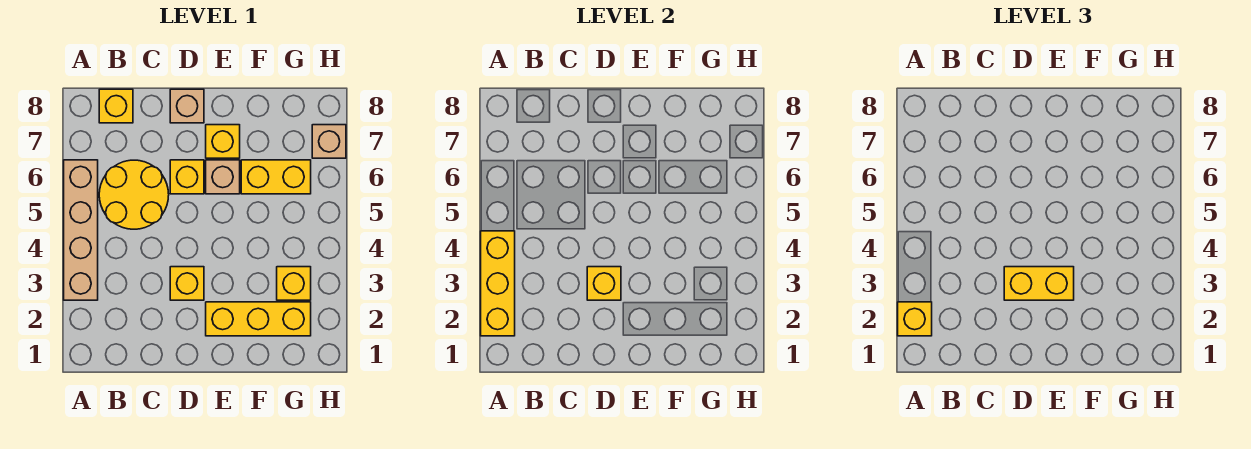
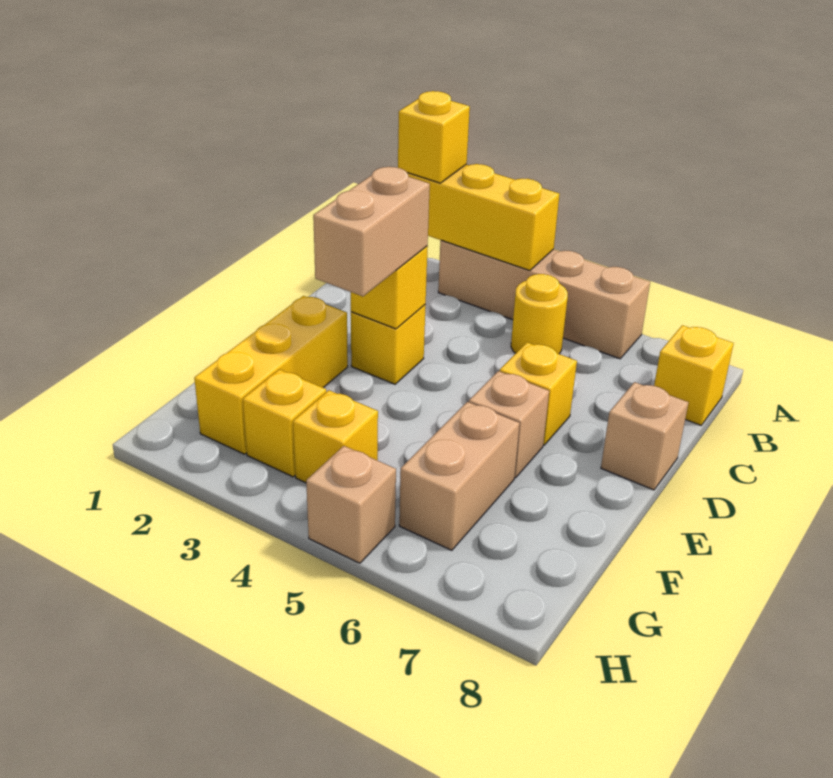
yellow round brick B5:C6 level 1 -> yellow round brick B5 level 1
yellow brick D3:E3 level 3 -> tan brick D3:E3 level 3
yellow brick E7 level 1 -> yellow brick G4 level 1
yellow brick F6:G6 level 1 -> tan brick F6:G6 level 1
tan brick H7 level 1 -> tan brick H5 level 1

